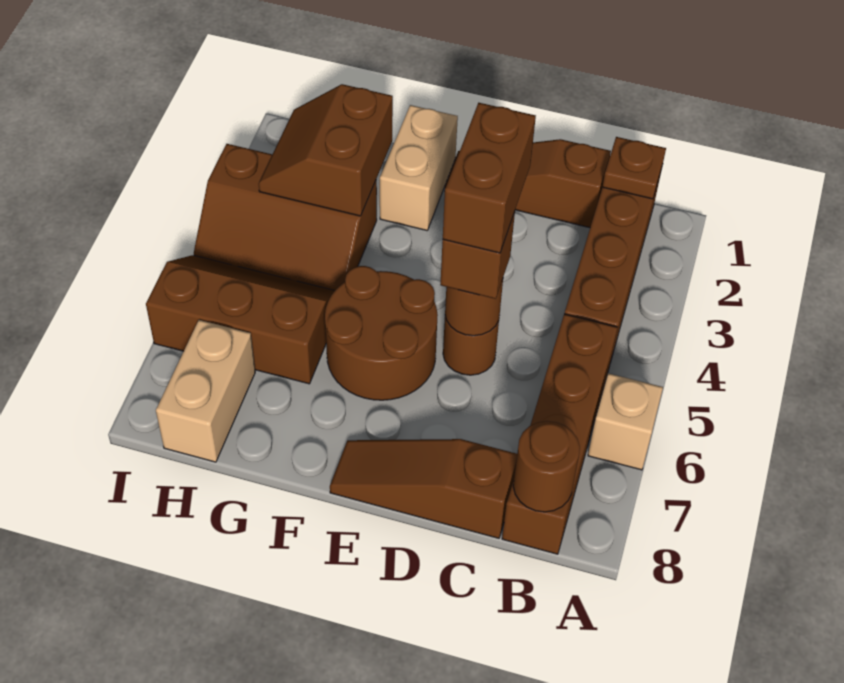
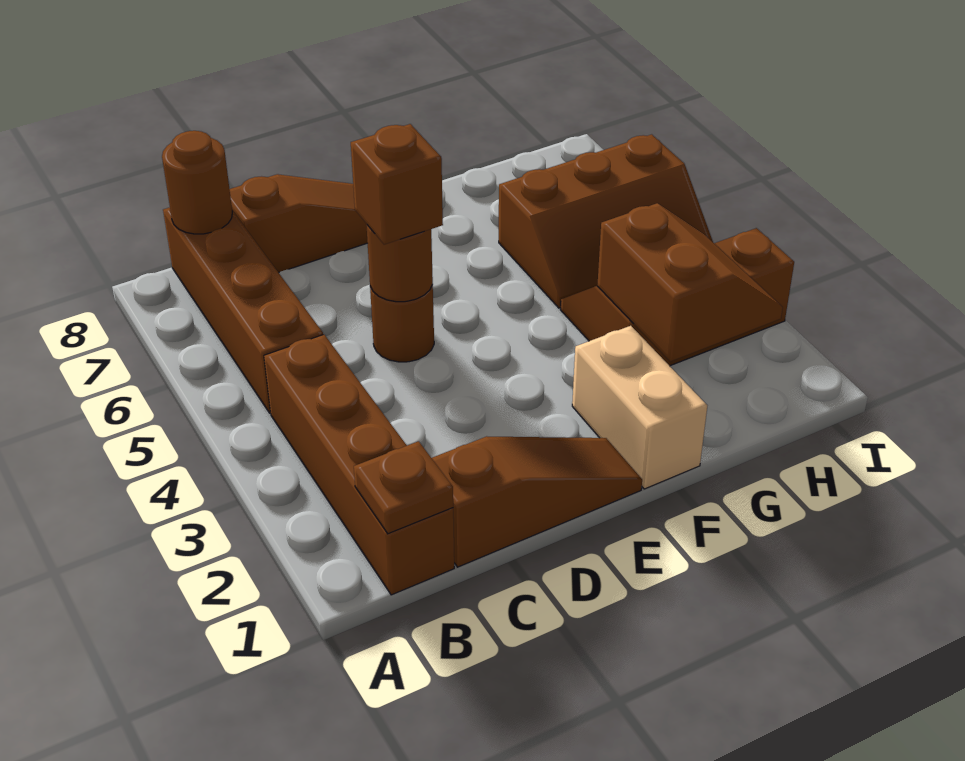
tan brick A6 level 1 -> none
brown brick D4:D5 level 4 -> none
brown round brick E5:F6 level 1 -> none
tan brick H7:H8 level 1 -> none

